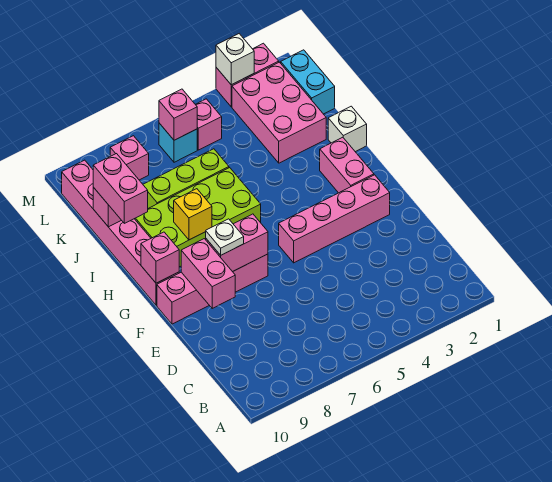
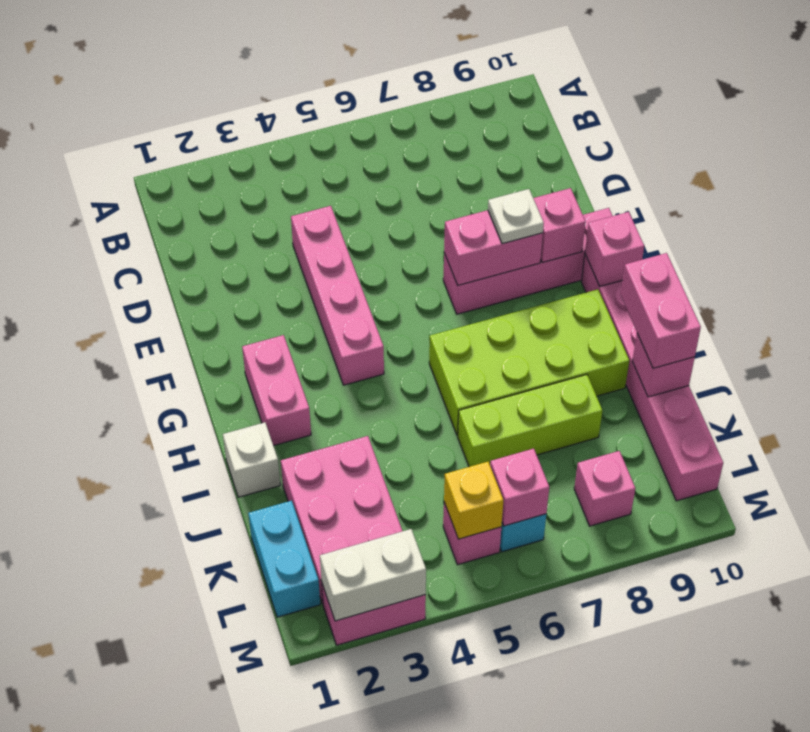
pink brick E9:F9 level 2 -> pink brick F9 level 2
pink brick F2:F5 level 1 -> pink brick D4:G4 level 1
yellow brick H8 level 2 -> yellow brick L5 level 2
white brick M3 level 2 -> white brick M2:M3 level 2

